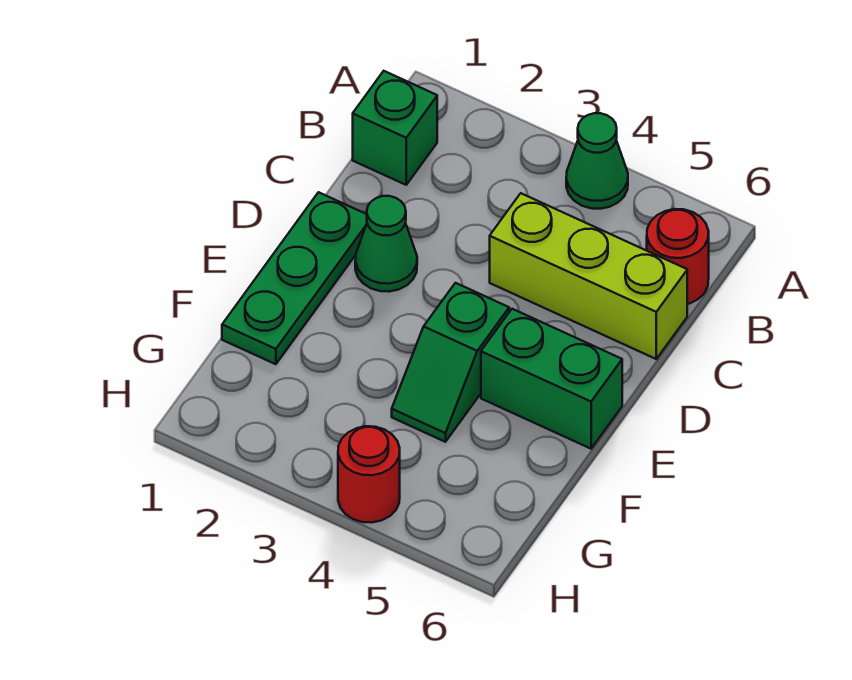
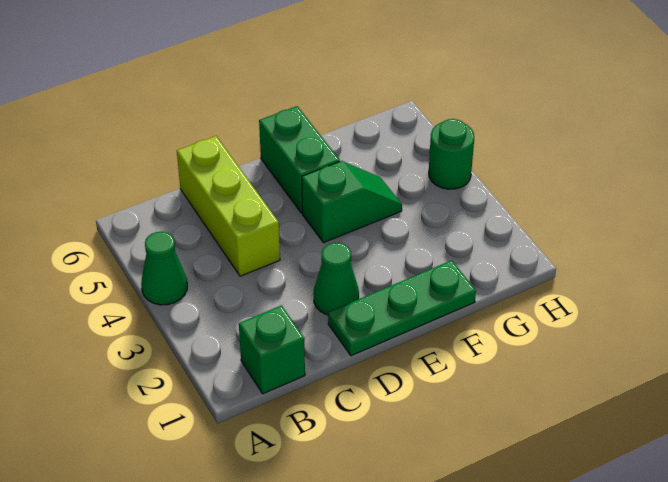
red round brick B6 level 1 -> none
red round brick H4 level 1 -> green round brick H4 level 1

